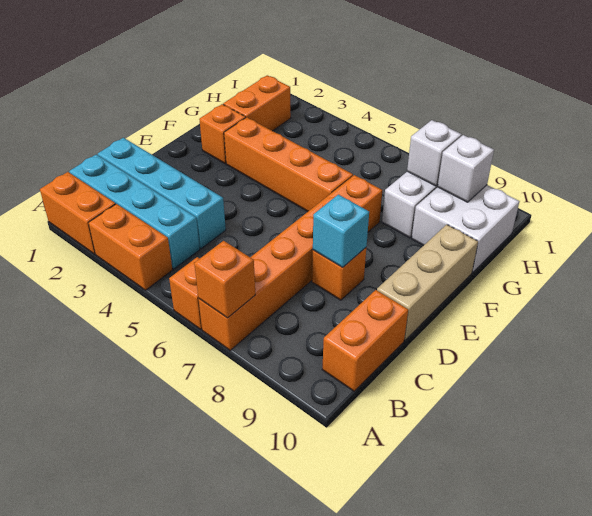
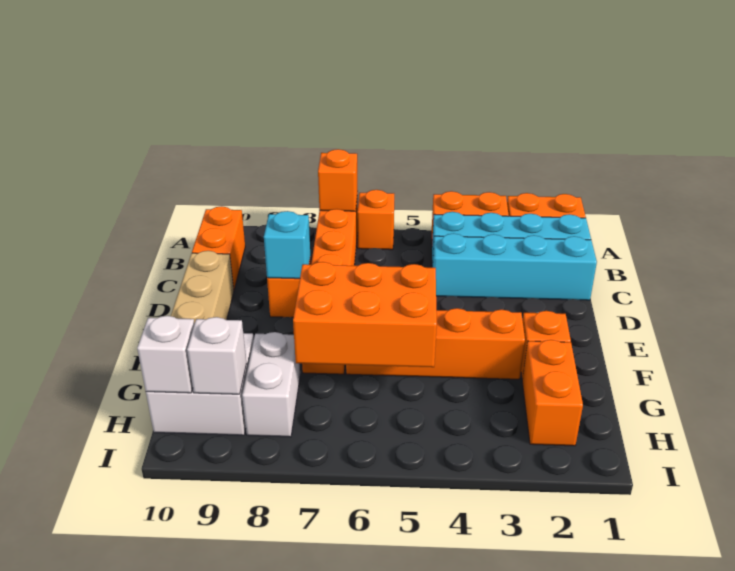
none -> orange brick F5:G7 level 2
white brick H8 level 2 -> white brick H10 level 2

